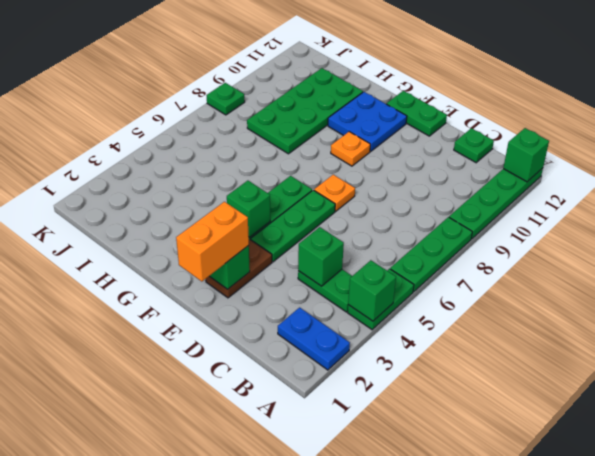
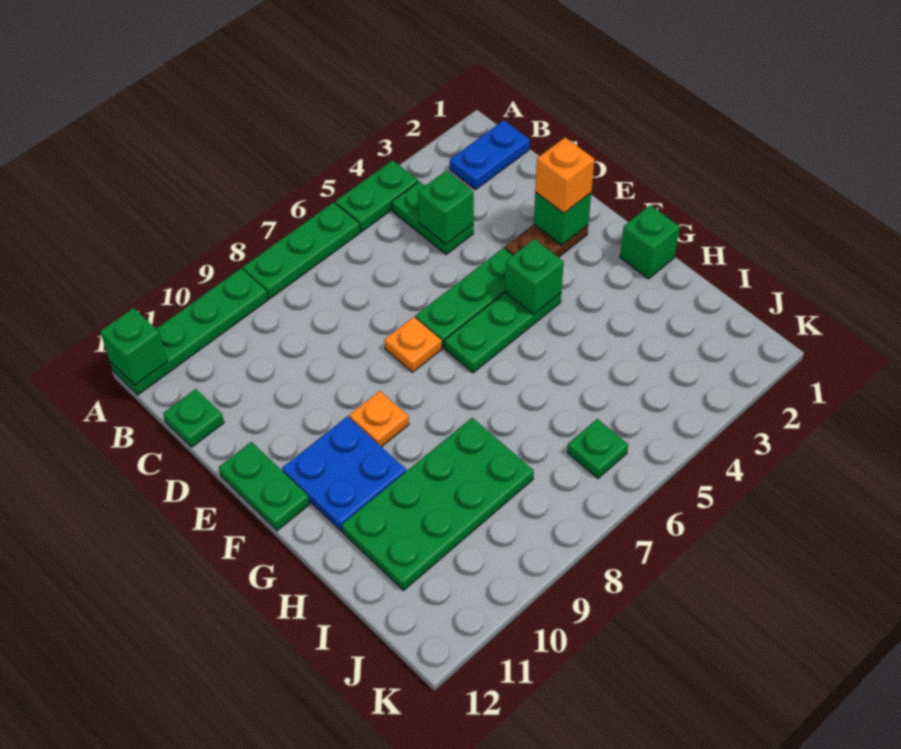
blue plate A2:B2 level 1 -> blue plate B1:B2 level 1
green brick A4 level 2 -> green brick G1 level 1
orange brick E1:E2 level 3 -> orange brick E2 level 3
green plate K8 level 1 -> green plate J6 level 1

